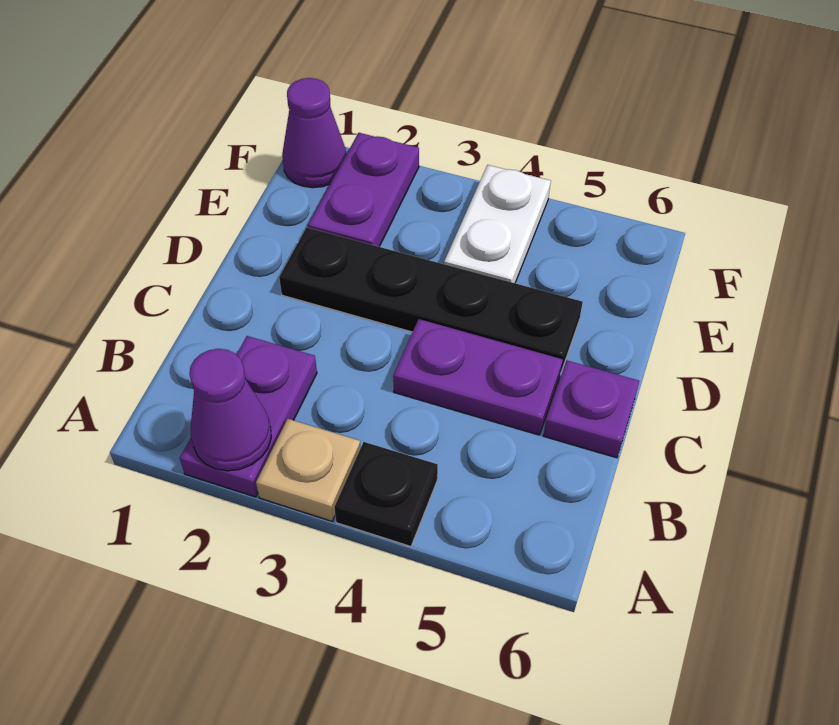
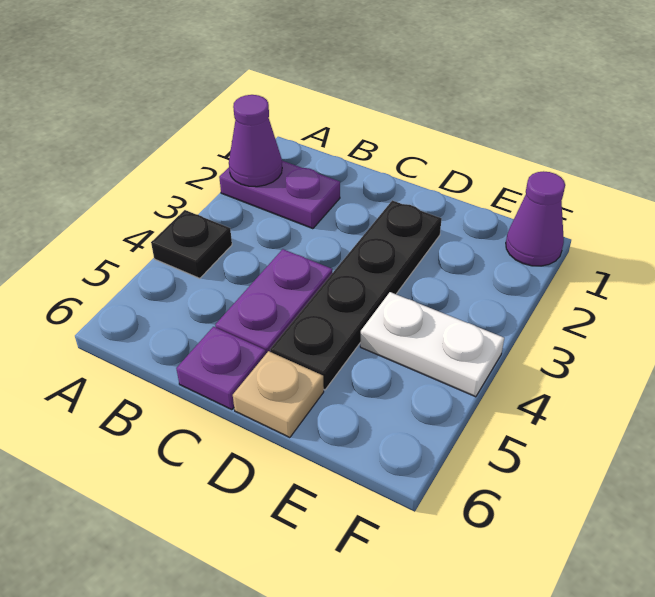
tan plate A3 level 1 -> tan plate D6 level 1
purple plate E2:F2 level 1 -> none

